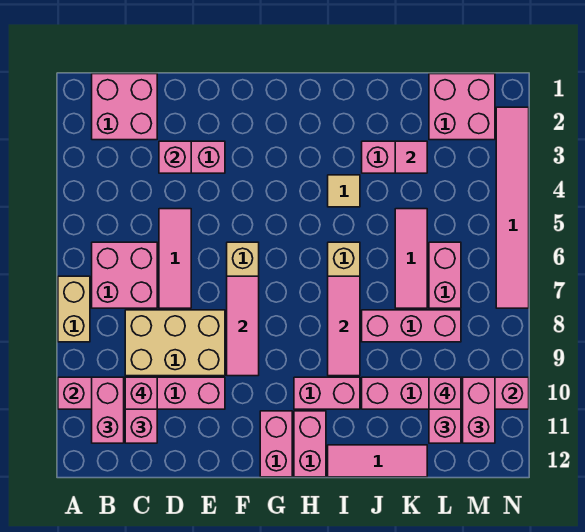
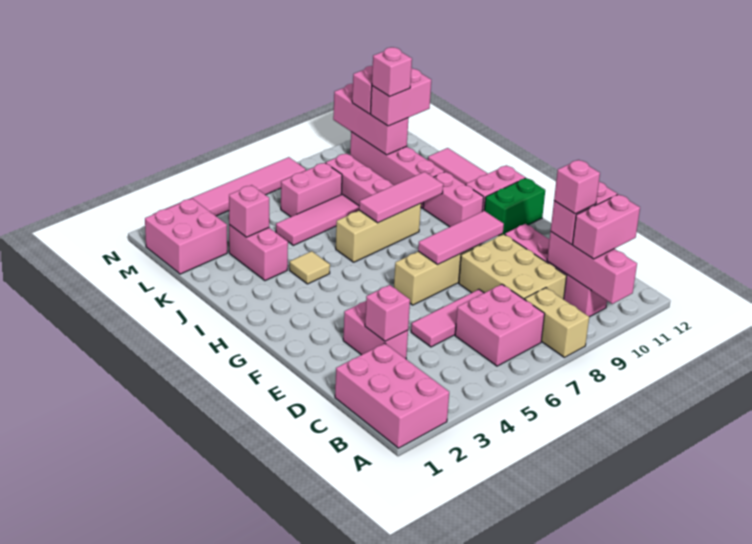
tan brick A7:A8 level 1 -> tan brick A8:B8 level 1
pink brick B1:C2 level 1 -> pink brick A1:C2 level 1
pink brick G11:G12 level 1 -> green brick G11:G12 level 1
pink tile K3 level 2 -> pink brick K3 level 2

